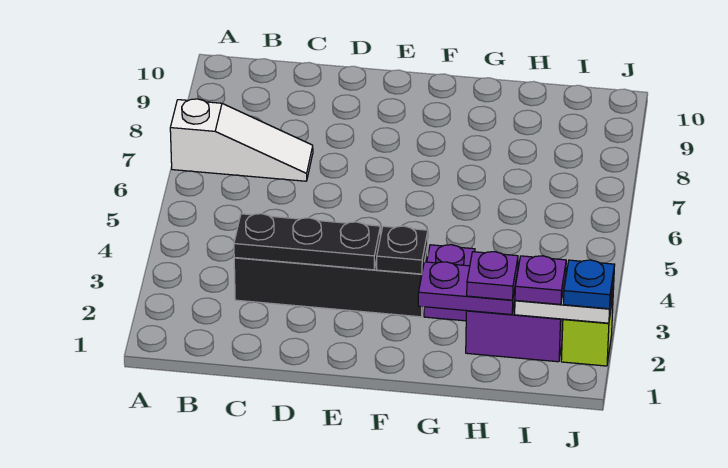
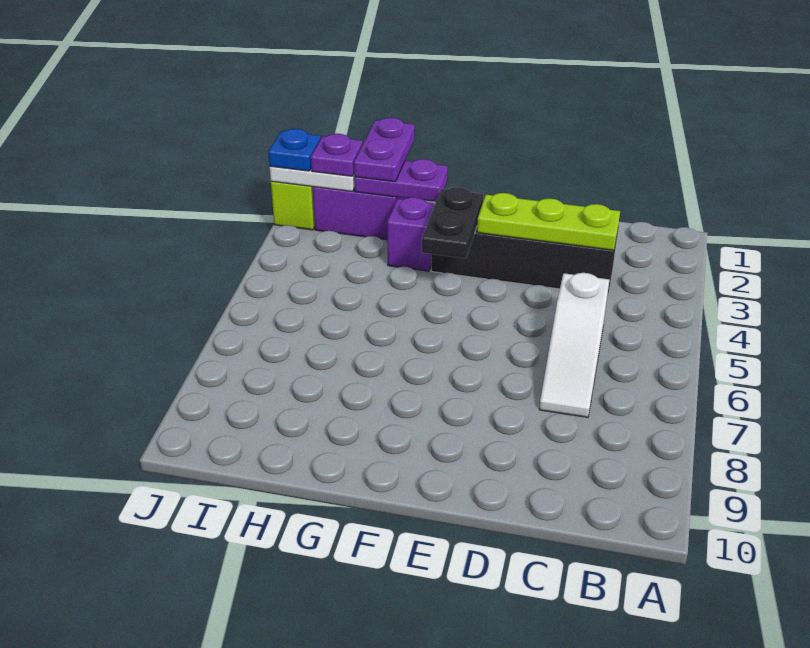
white slope A7:C7 level 1 top A -> white slope C5:C7 level 1 top 5
black plate C3:E3 level 2 -> lime plate C3:E3 level 2
black plate F3 level 2 -> black plate F3:F4 level 2
purple plate H2 level 3 -> purple plate H1:H2 level 3

